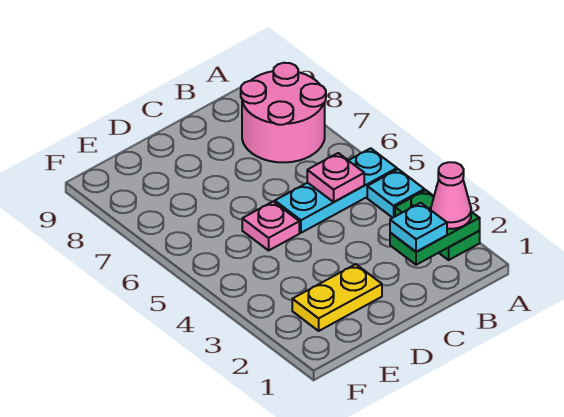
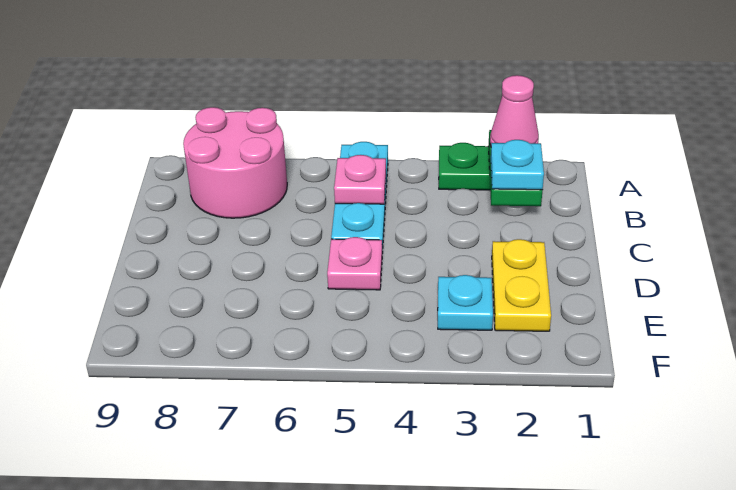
cyan plate A4 level 1 -> cyan plate E3 level 1

